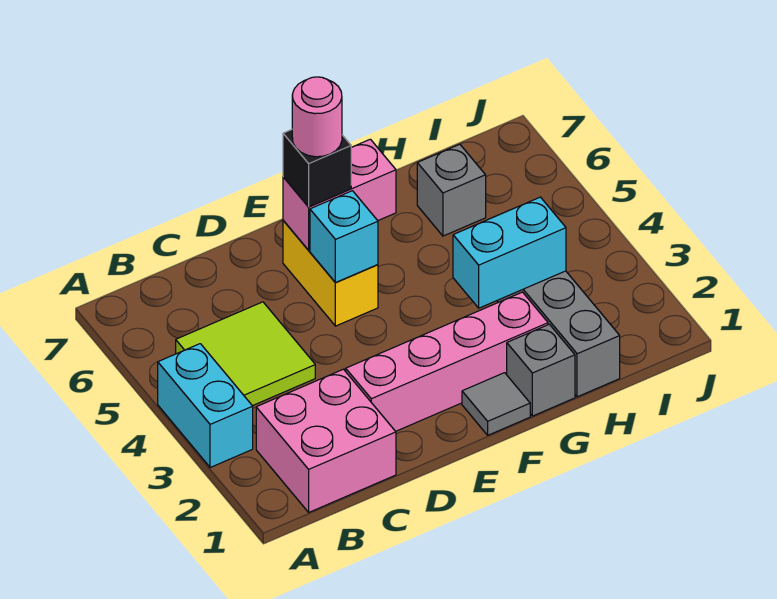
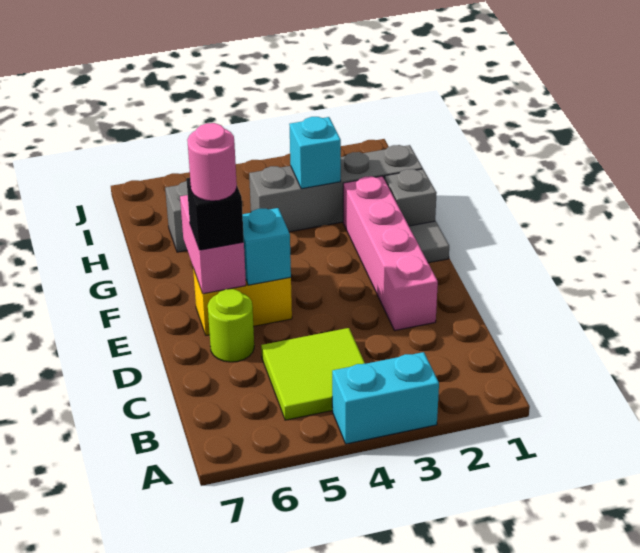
pink brick B1:C2 level 1 -> none
none -> lime round brick D6 level 1
cyan brick G3:H3 level 2 -> cyan brick H3 level 2

